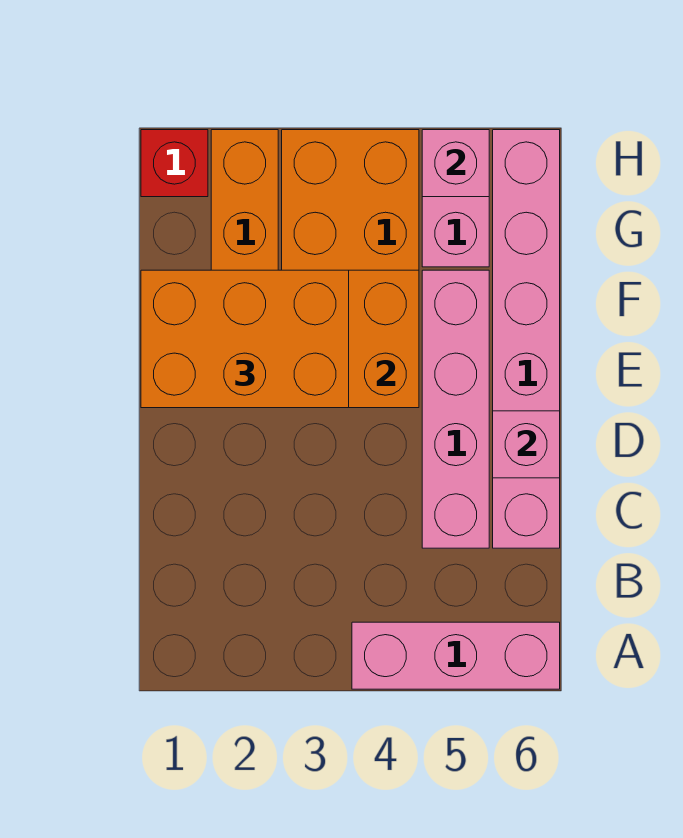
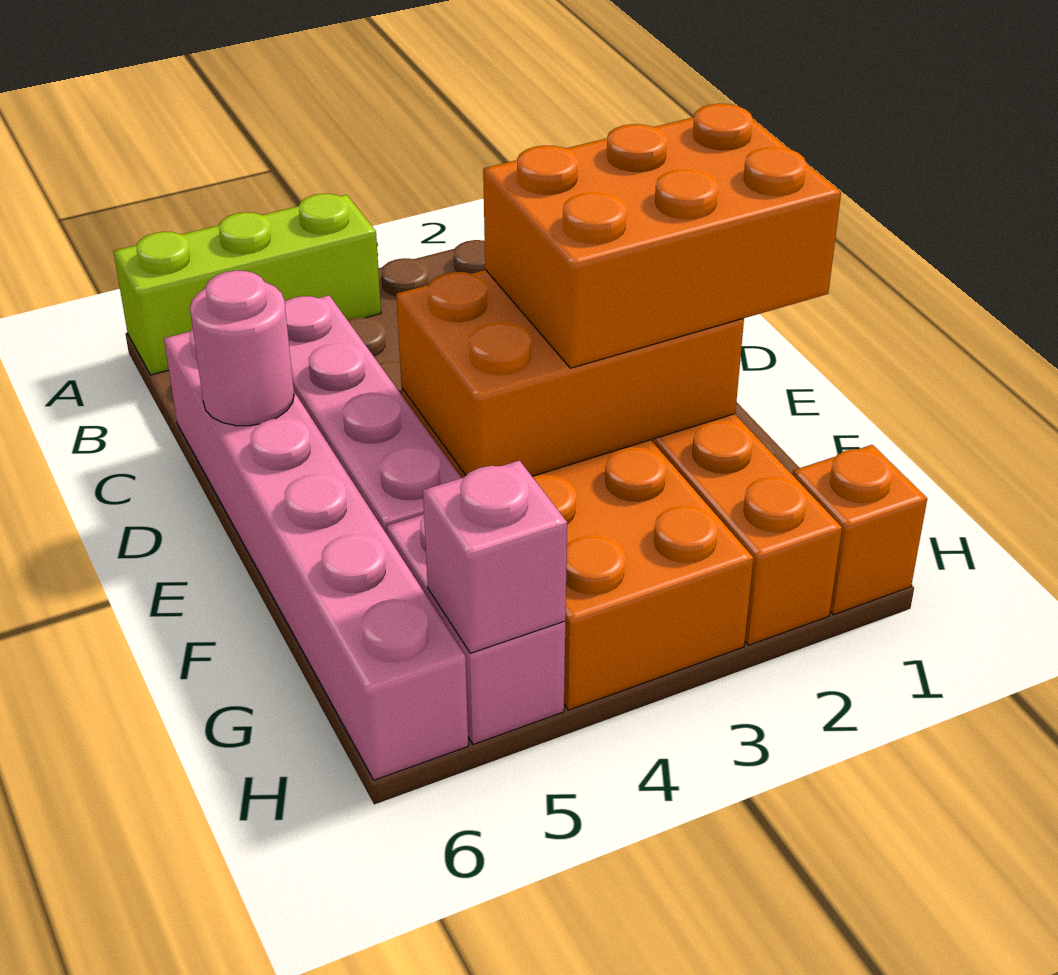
pink brick A4:A6 level 1 -> lime brick A4:A6 level 1
pink brick D6 level 2 -> pink round brick D6 level 2
red brick H1 level 1 -> orange brick H1 level 1

